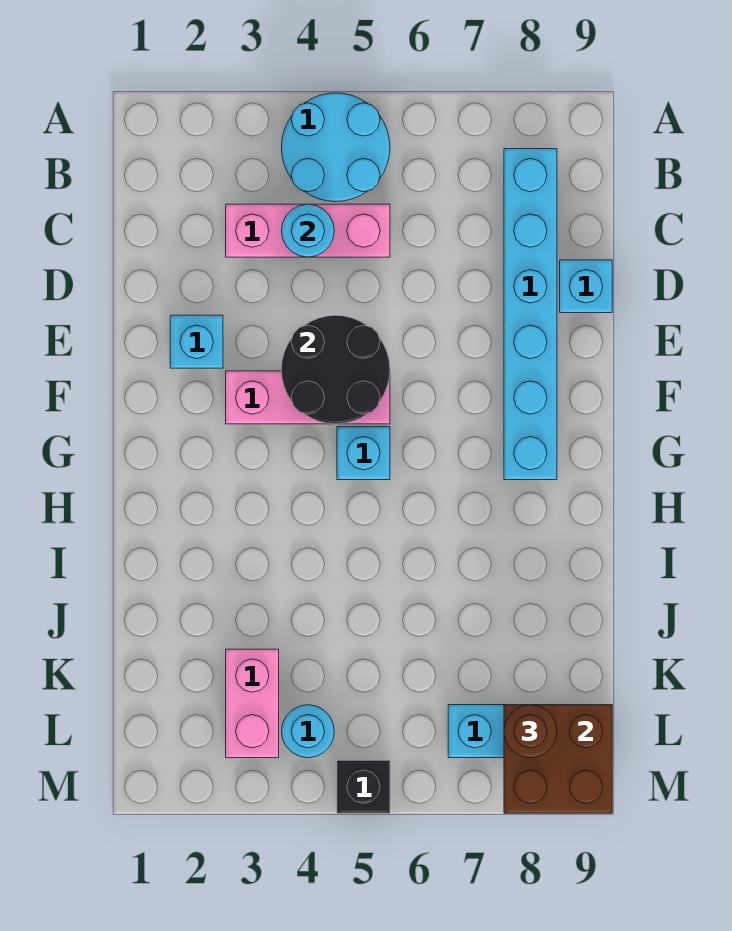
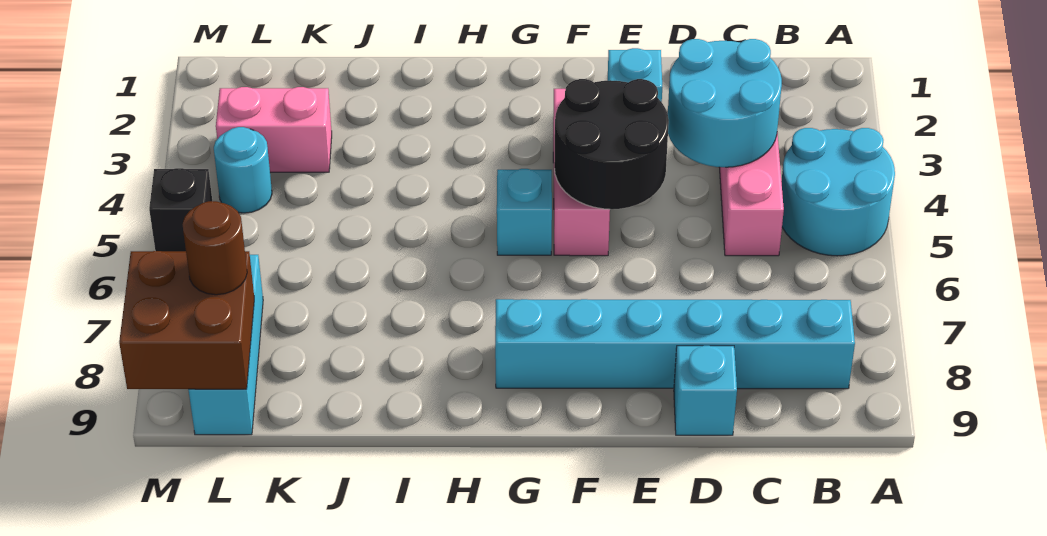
cyan round brick C4 level 2 -> cyan round brick C3:D4 level 2

